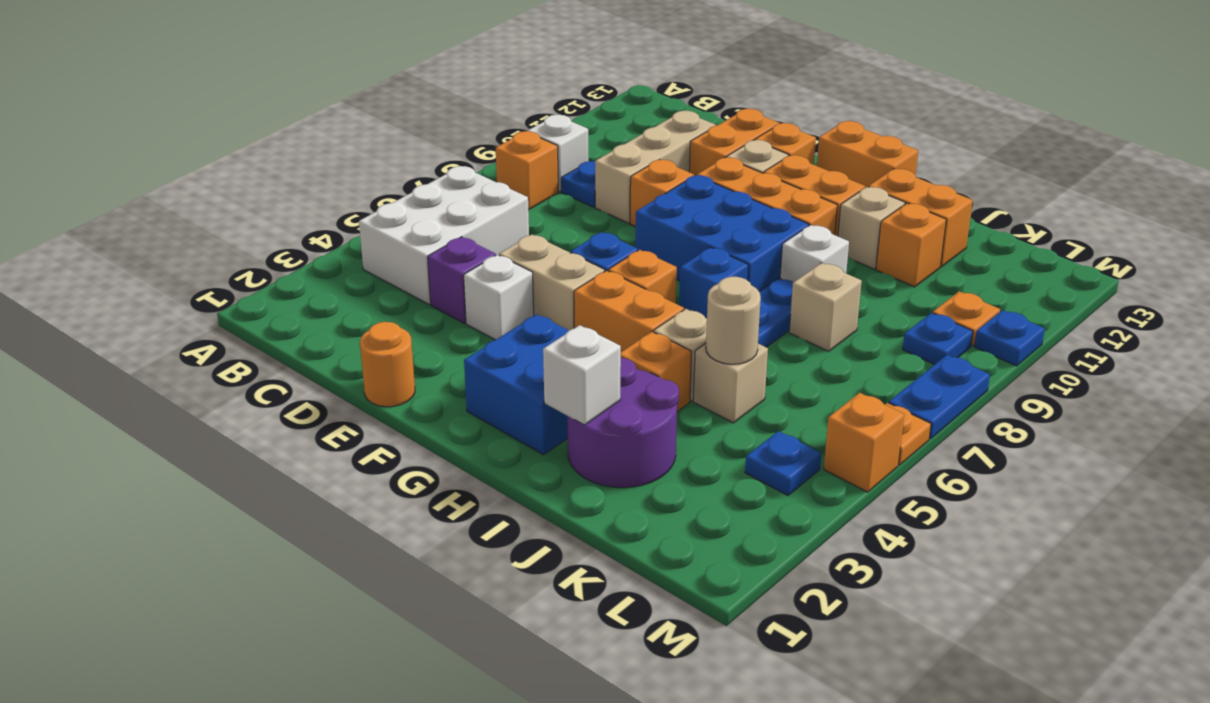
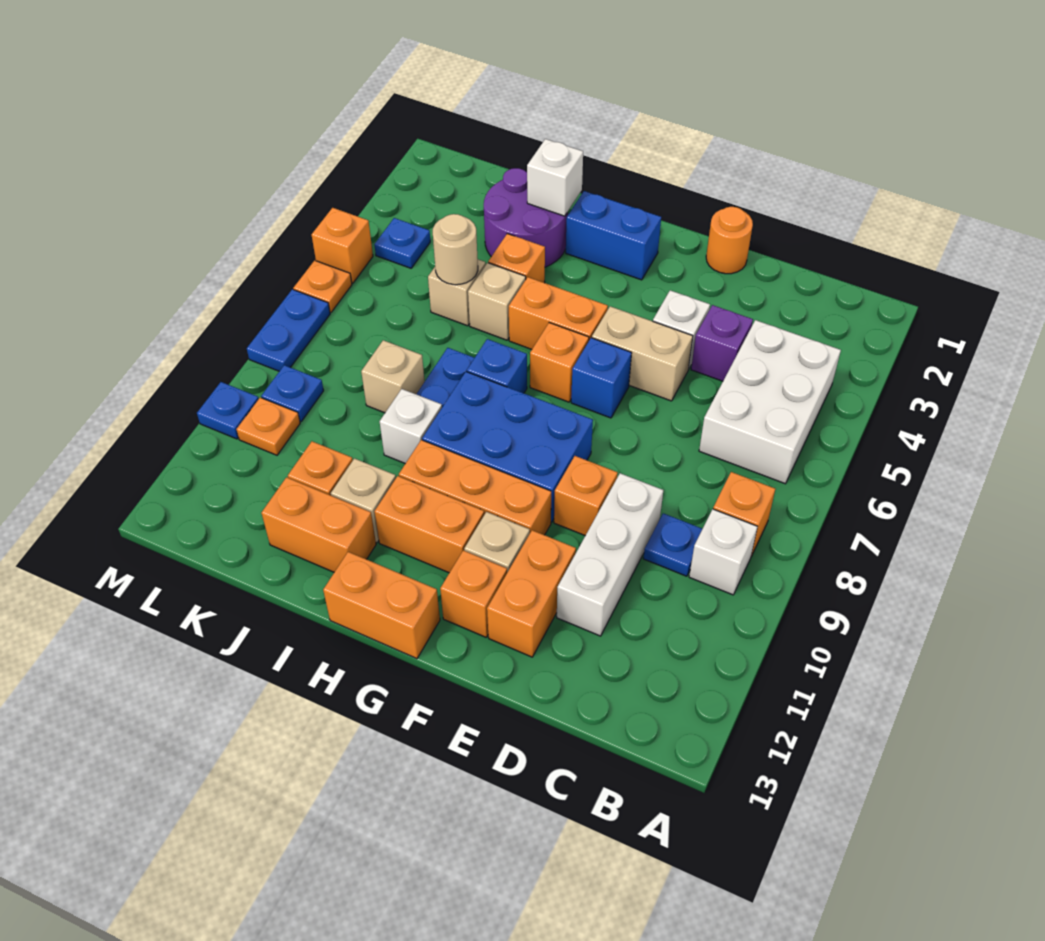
tan brick D9:D11 level 1 -> white brick D9:D11 level 1
blue brick G2:H3 level 1 -> blue brick G2:H2 level 1

